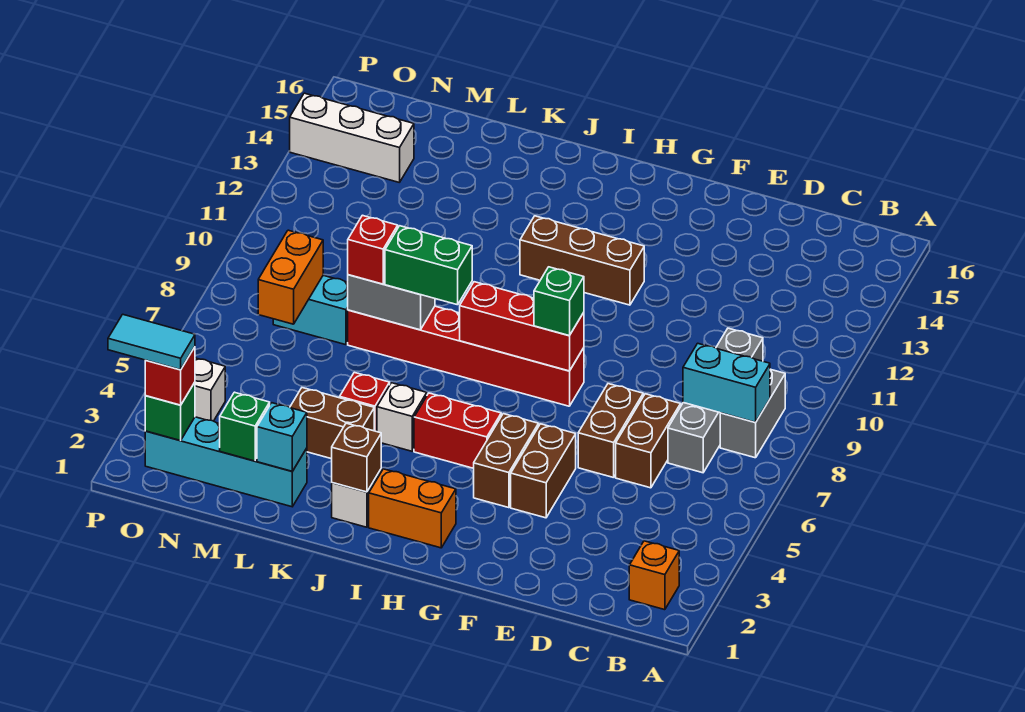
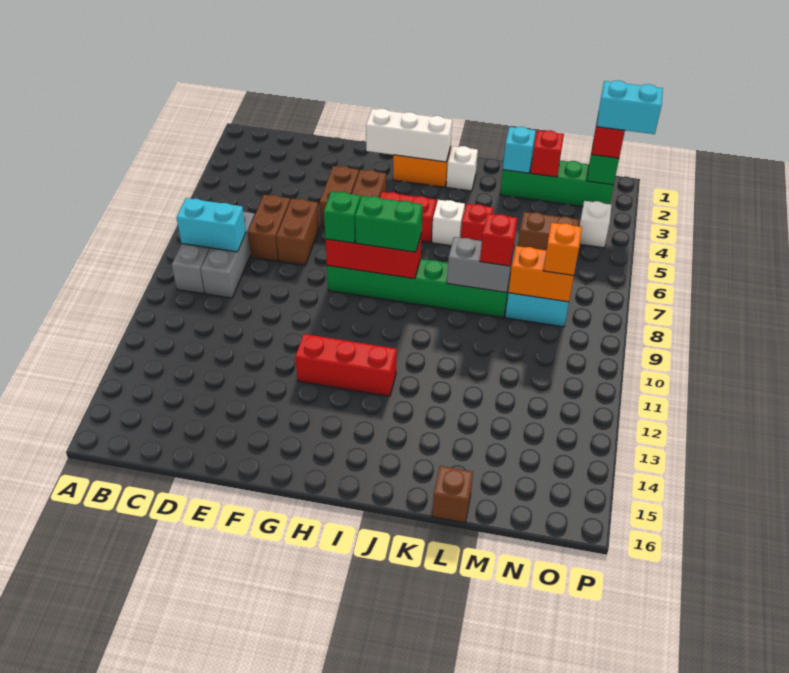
orange brick B2 level 1 -> orange brick N8 level 3
grey brick C7:C10 level 1 -> grey brick C7:C9 level 1
red brick G8:L8 level 1 -> green brick G8:L8 level 1
brown brick G12:I12 level 1 -> red brick G12:I12 level 1
brown brick J2 level 2 -> brown brick L16 level 1
green brick J8:K8 level 3 -> green brick H8:I8 level 3
brown brick K4:L4 level 1 -> brown brick M5:N5 level 1
cyan brick L2:O2 level 1 -> green brick L2:O2 level 1
green brick M2 level 2 -> red brick M2 level 2
orange brick N7:N8 level 2 -> orange brick M8:N8 level 2
white brick N14:P14 level 1 -> white brick G2:I2 level 2
cyan tile O2:P2 level 4 -> cyan brick O2:P2 level 4

